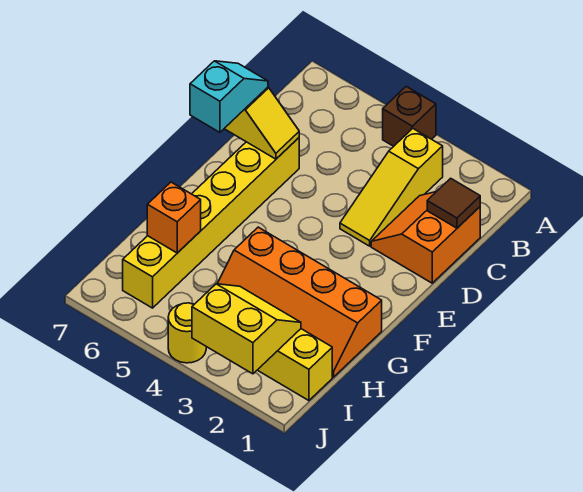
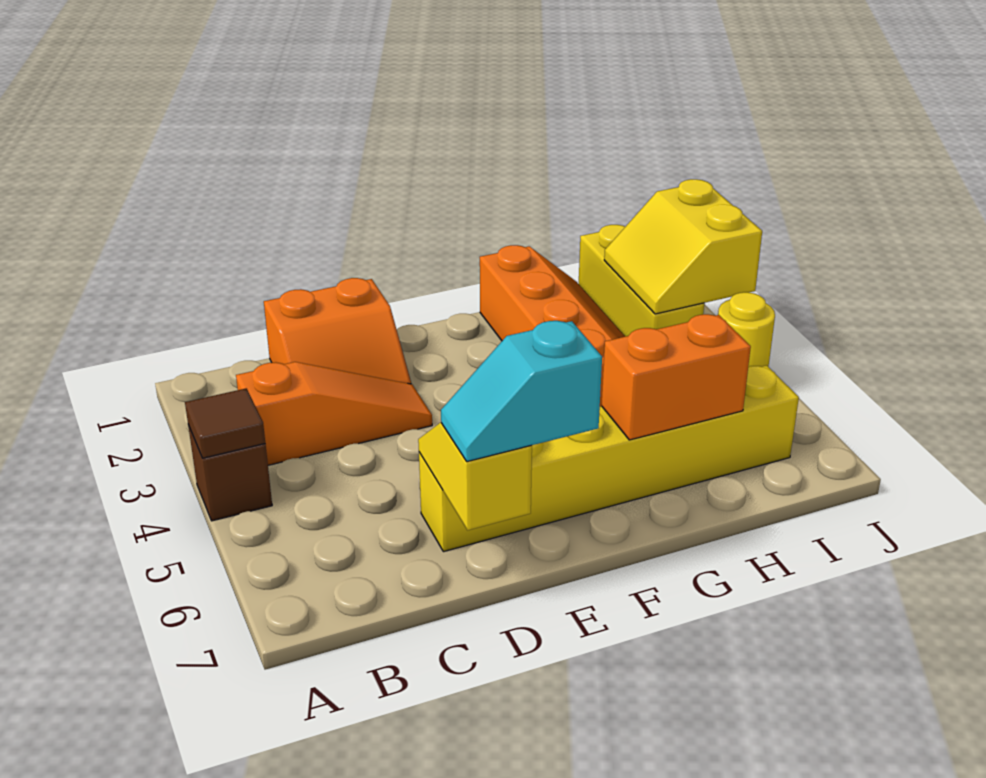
yellow slope B3:D3 level 1 top B -> orange slope B3:D3 level 1 top B
brown tile C1 level 2 -> brown tile A4 level 2
orange brick H6 level 2 -> orange brick G6:H6 level 2

